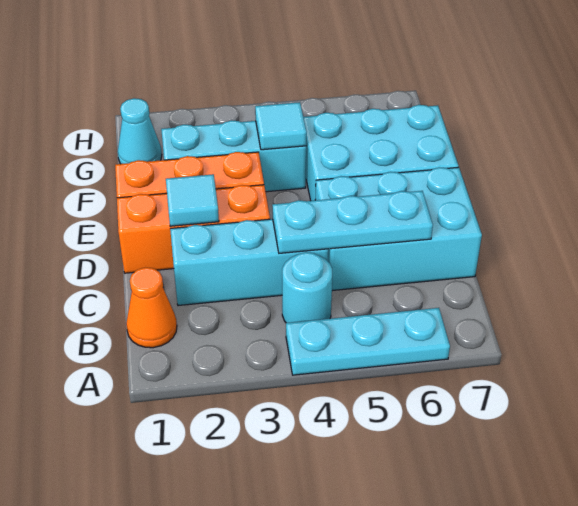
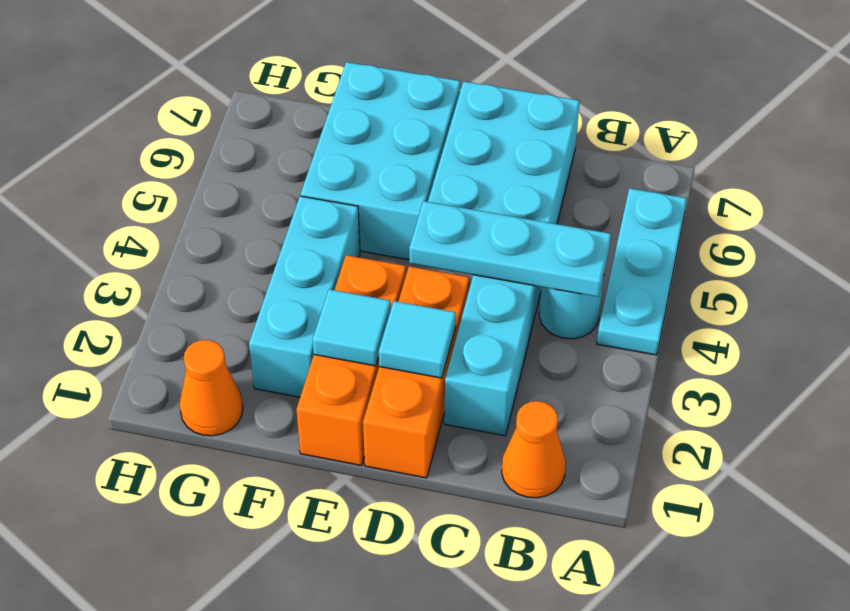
cyan plate C4:C6 level 2 -> cyan plate B4:D4 level 2
cyan tile F4 level 2 -> cyan tile E2 level 2
cyan cone G1 level 1 -> orange cone G1 level 1

